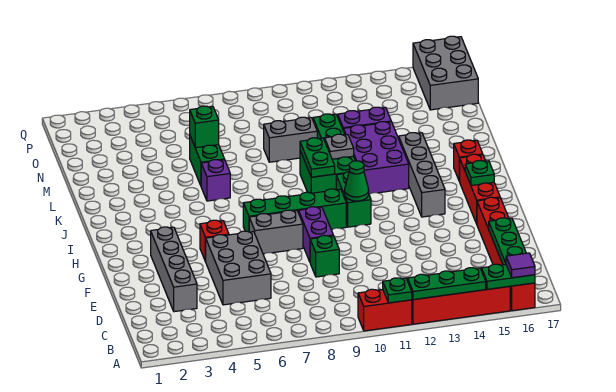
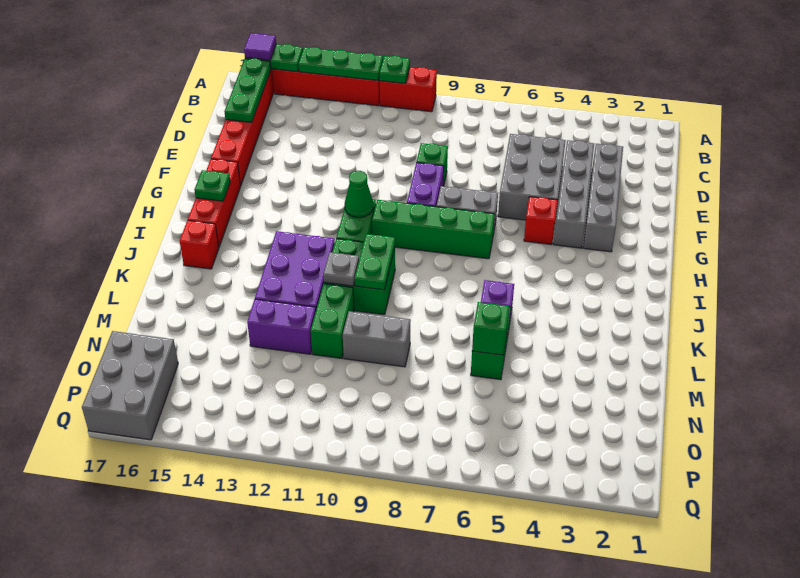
grey brick H14:K14 level 1 -> grey brick D4:G4 level 1

